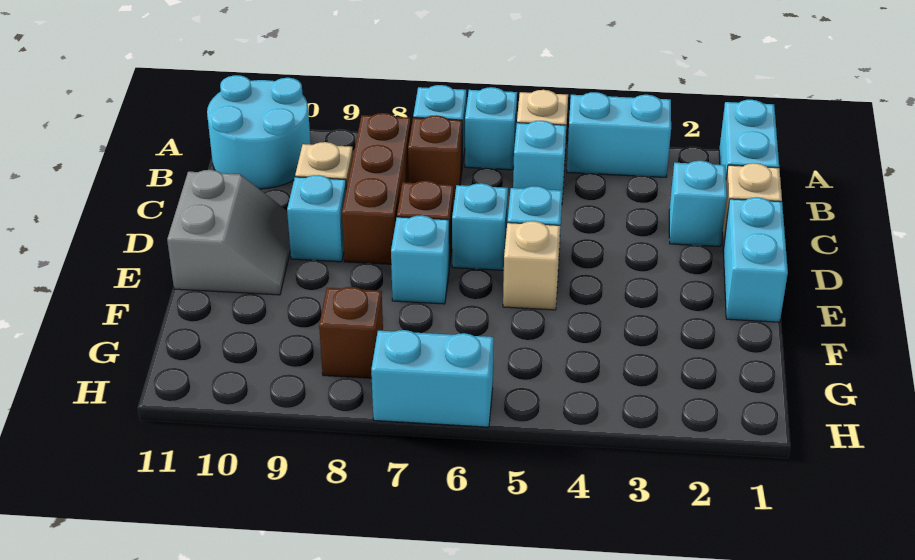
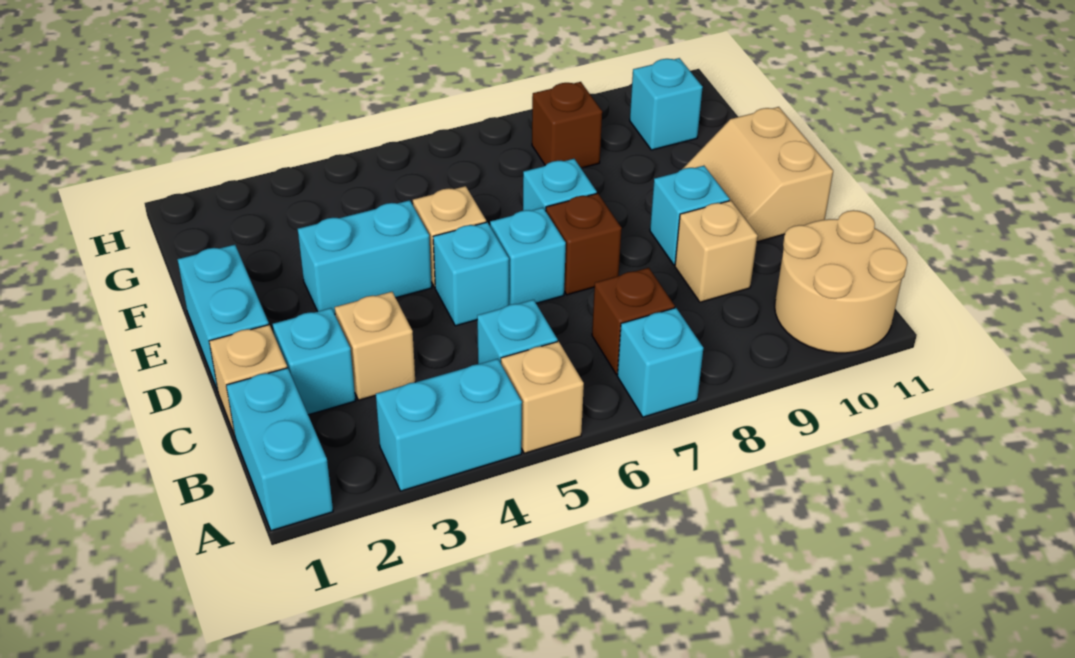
cyan brick A6 level 1 -> cyan brick G10 level 1
cyan round brick A10:B11 level 1 -> tan round brick A10:B11 level 1
brown brick B8:D8 level 1 -> none
none -> tan brick C3 level 1
grey slope D10:E11 level 1 top 11 -> tan slope D10:E11 level 1 top 11
cyan brick H6:H7 level 1 -> cyan brick E3:E4 level 1

